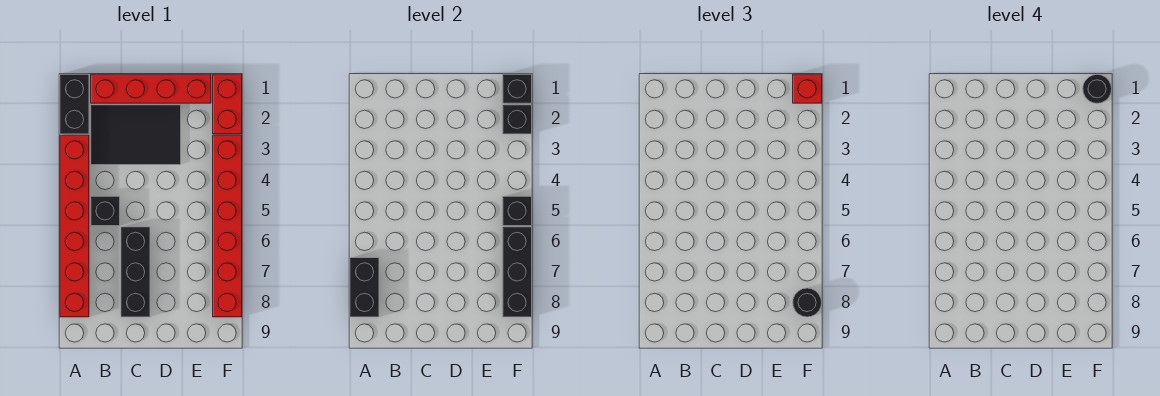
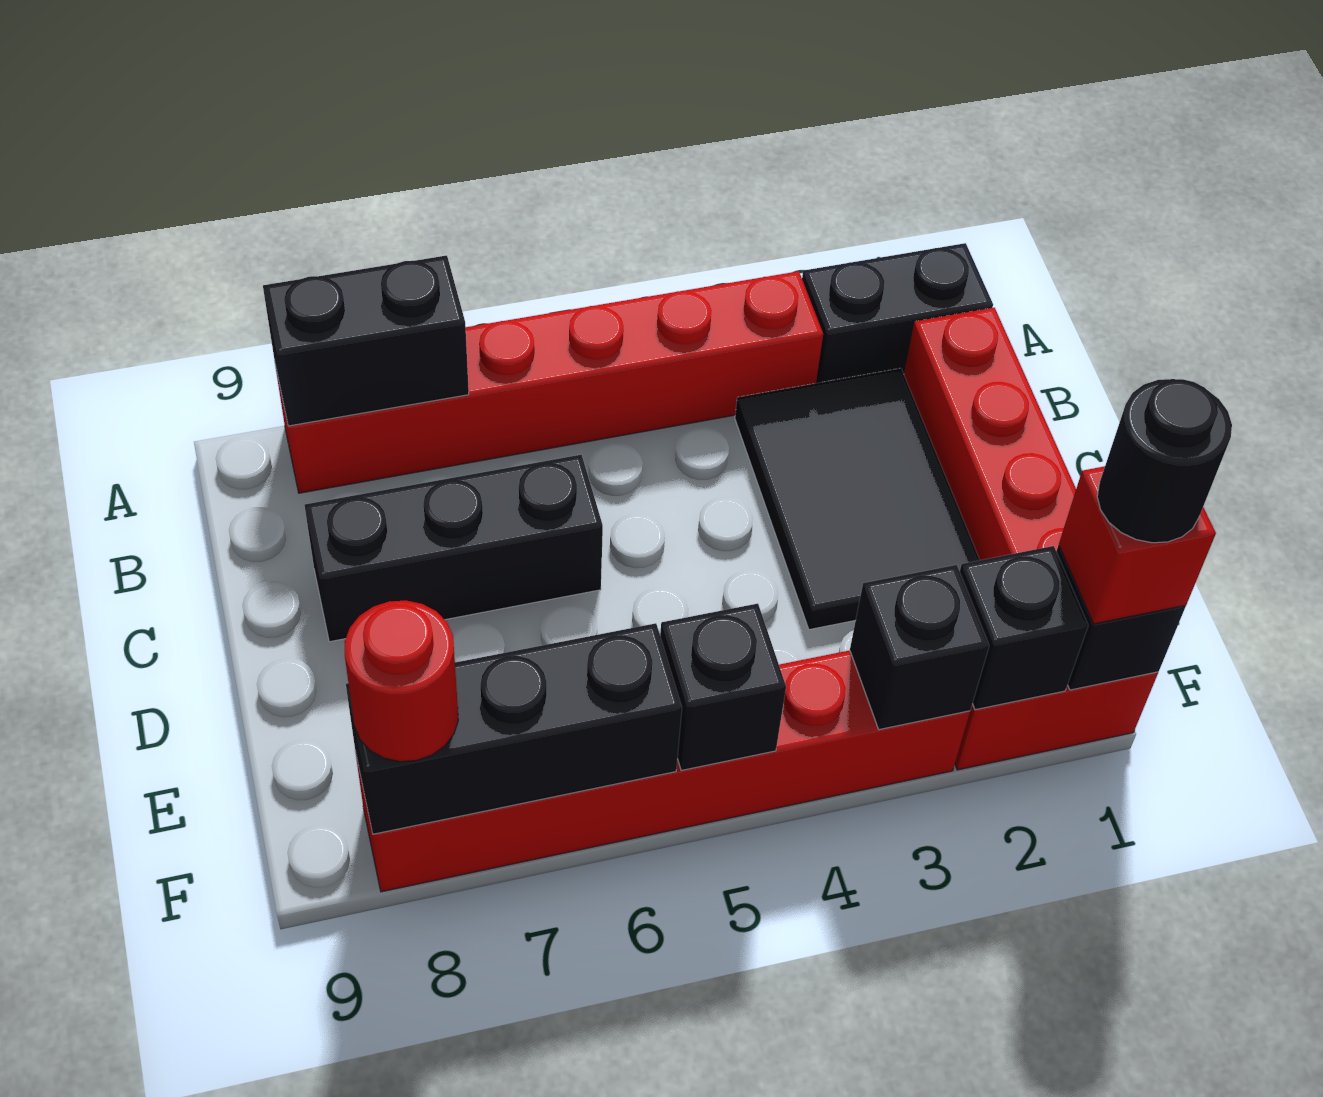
black brick B5 level 1 -> black brick F3 level 2
black round brick F8 level 3 -> red round brick F8 level 3

